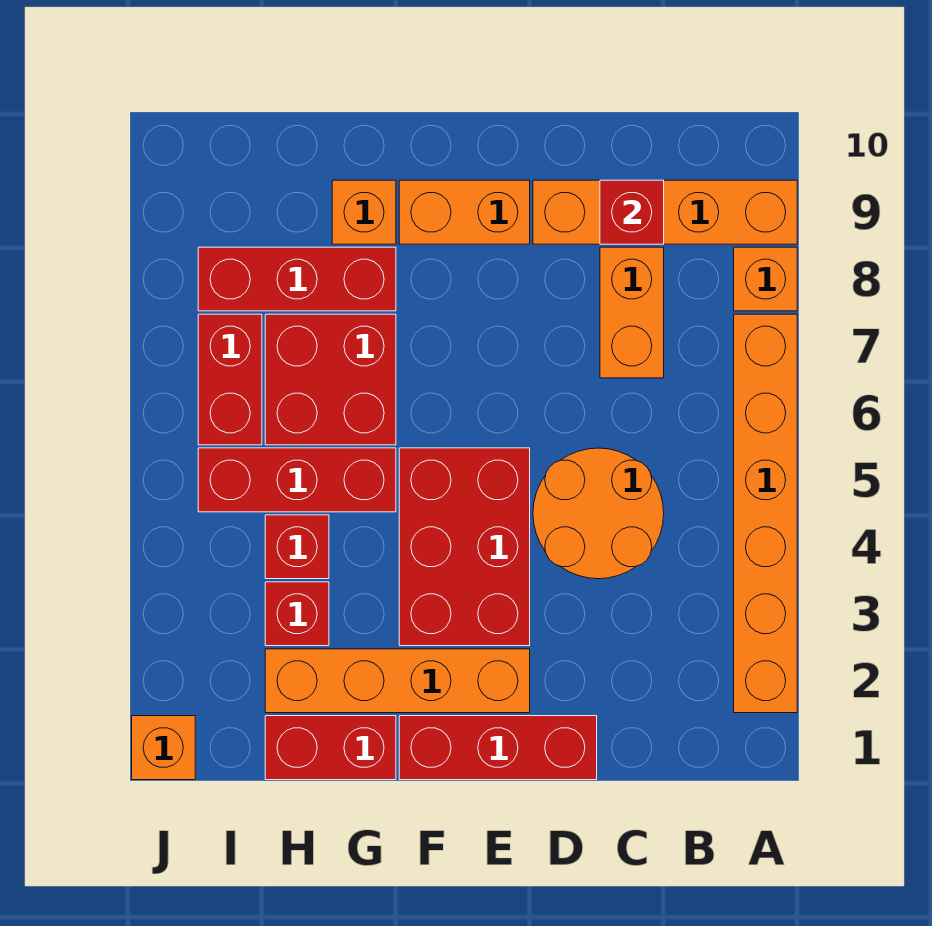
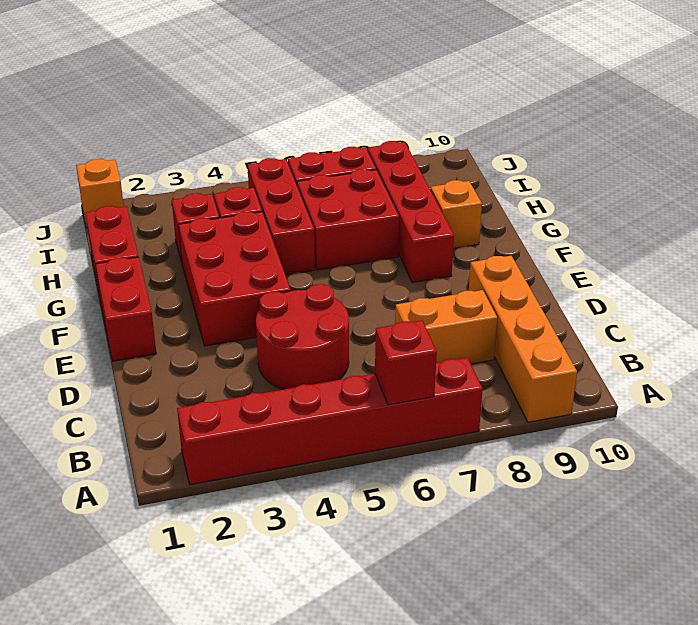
orange brick A2:A7 level 1 -> red brick A2:A7 level 1
orange brick A8 level 1 -> none
orange round brick C4:D5 level 1 -> red round brick C4:D5 level 1
red brick C9 level 2 -> red brick A6 level 2
red brick D1:F1 level 1 -> red brick E1:F1 level 1
orange brick E2:H2 level 1 -> none
red brick E3:F5 level 1 -> red brick E3:G4 level 1
orange brick E9:F9 level 1 -> none
red brick G8:I8 level 1 -> red brick F8:I8 level 1

